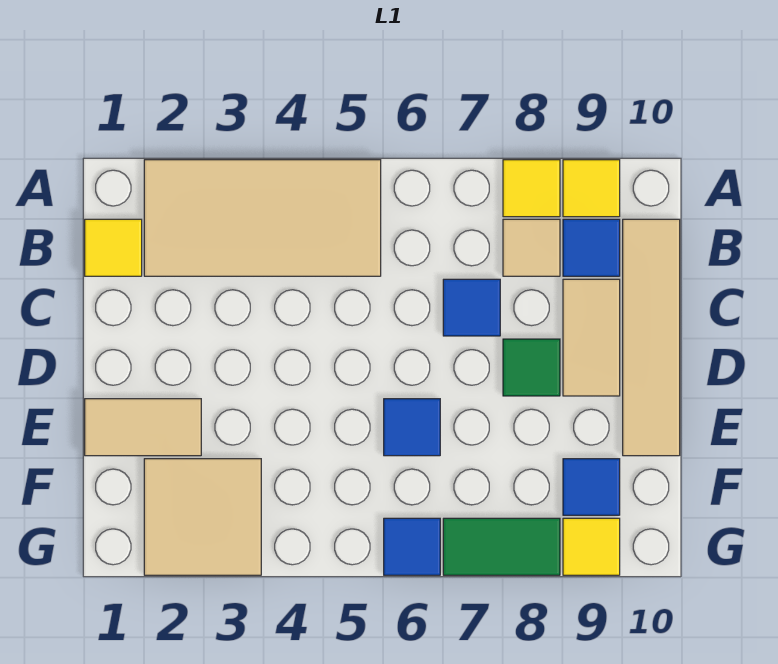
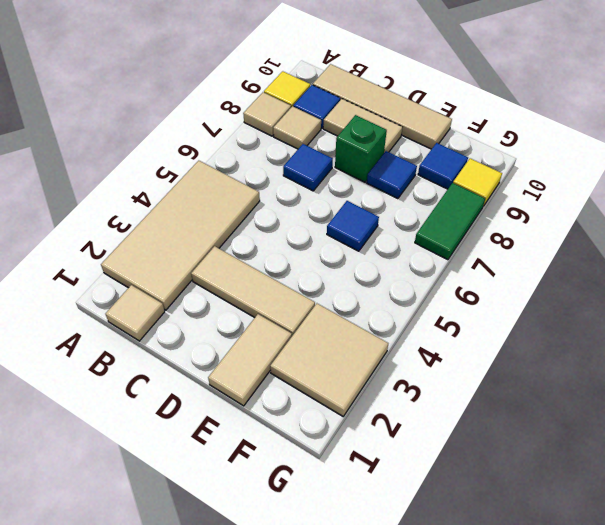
yellow tile A8 level 1 -> tan tile A8 level 1
yellow tile B1 level 1 -> tan tile B1 level 1
none -> tan tile C3:E3 level 1
green tile D8 level 1 -> green brick D8 level 1
blue tile G6 level 1 -> blue tile E8 level 1

